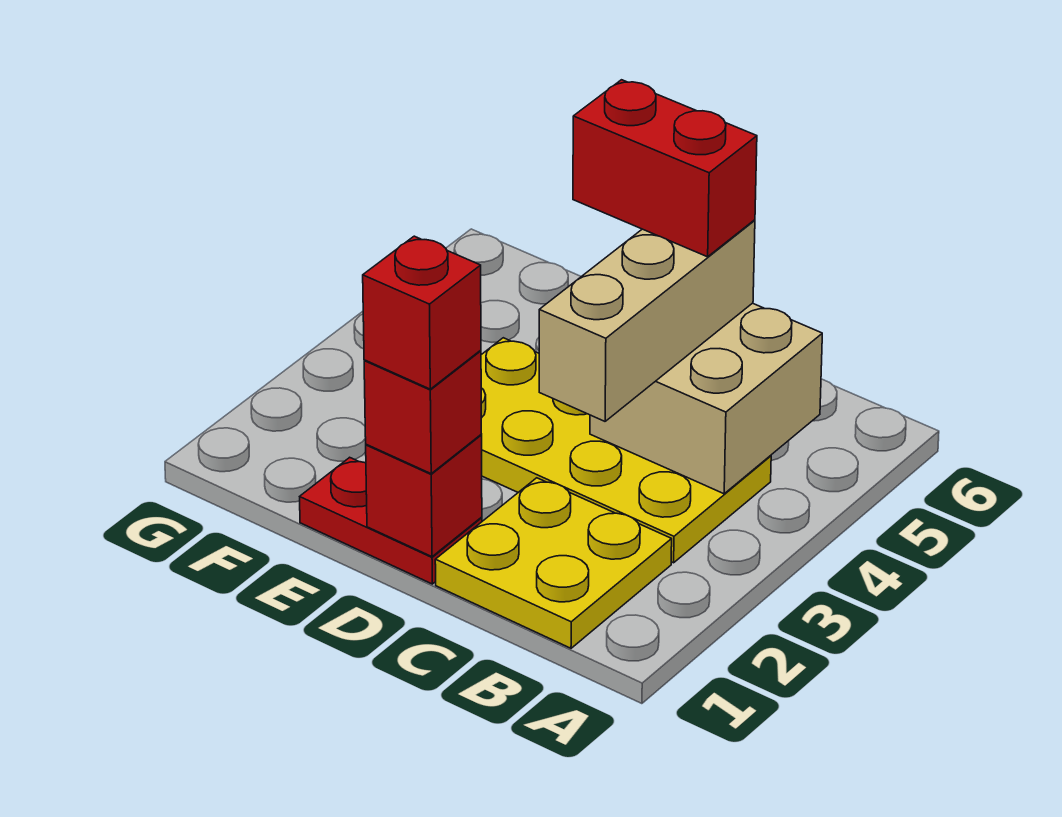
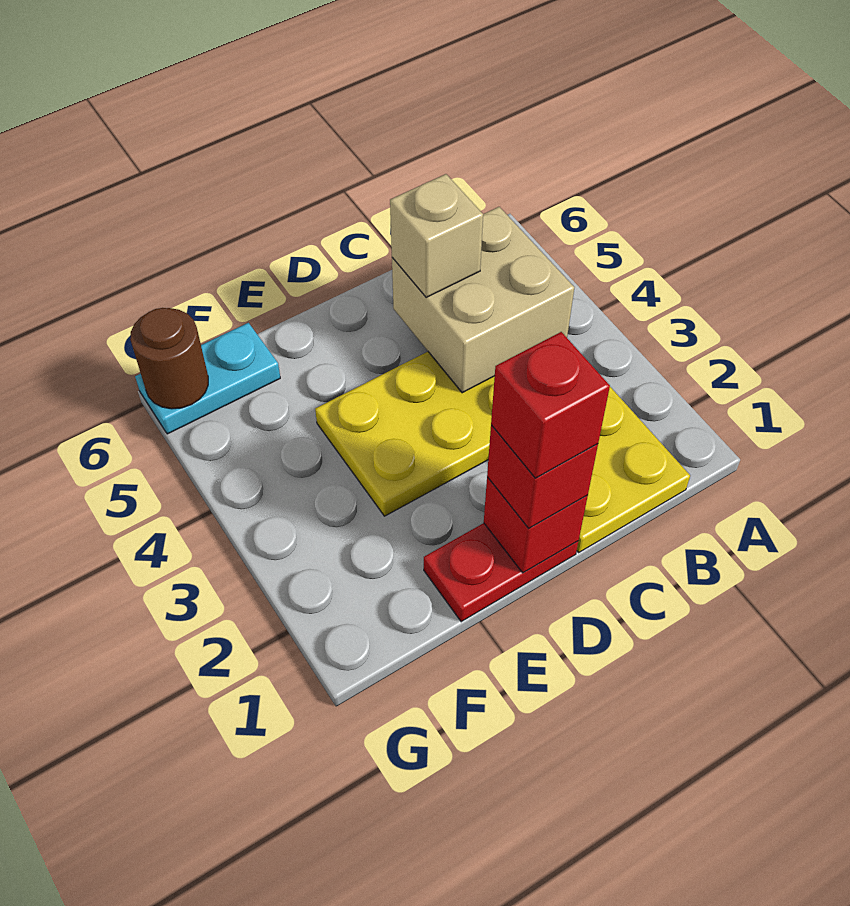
tan brick C3:C5 level 3 -> tan brick C5 level 3
red brick C5:D5 level 4 -> none
none -> cyan plate F6:G6 level 1
none -> brown round brick G6 level 2

